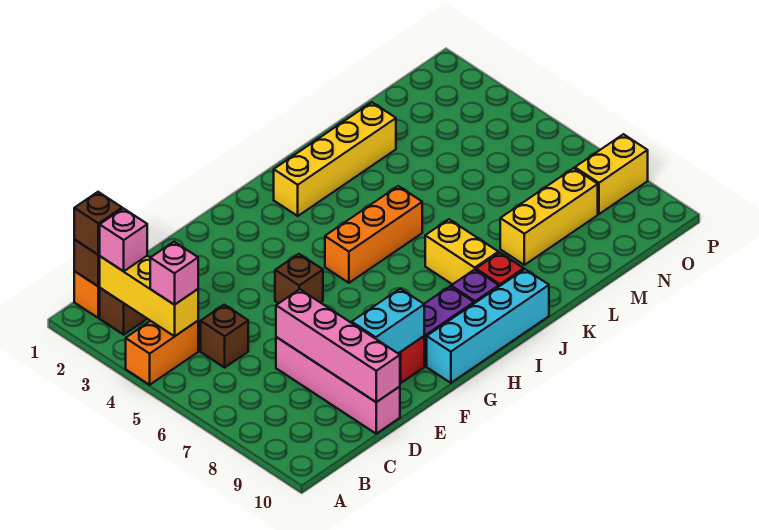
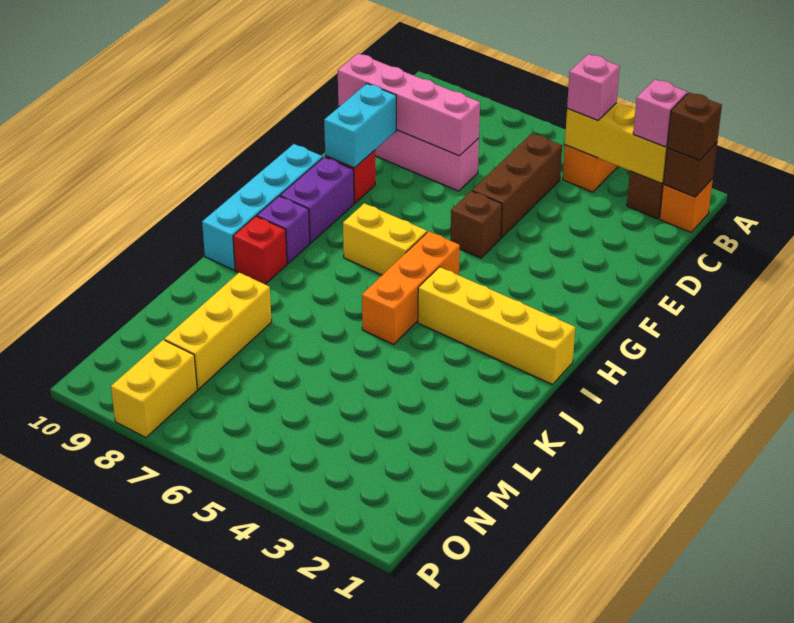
brown brick C5 level 1 -> brown brick C5:E5 level 1
yellow brick I2:L2 level 1 -> yellow brick I1:I4 level 1
yellow brick J7:J8 level 1 -> yellow brick H6:H7 level 1

